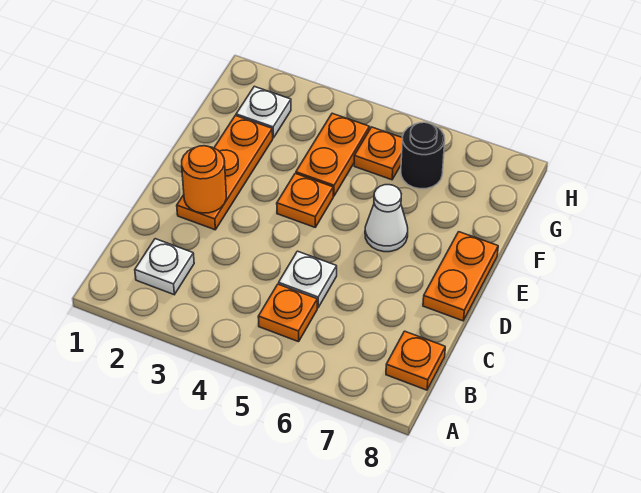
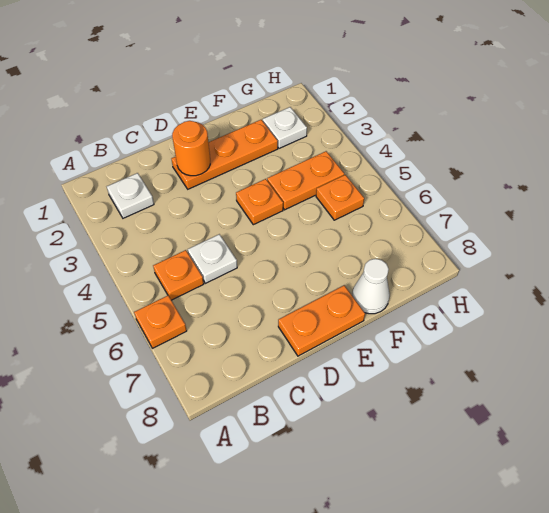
orange plate B8 level 1 -> orange plate A6 level 1
white cone E6 level 1 -> white cone F8 level 1
black round brick G6 level 1 -> none

